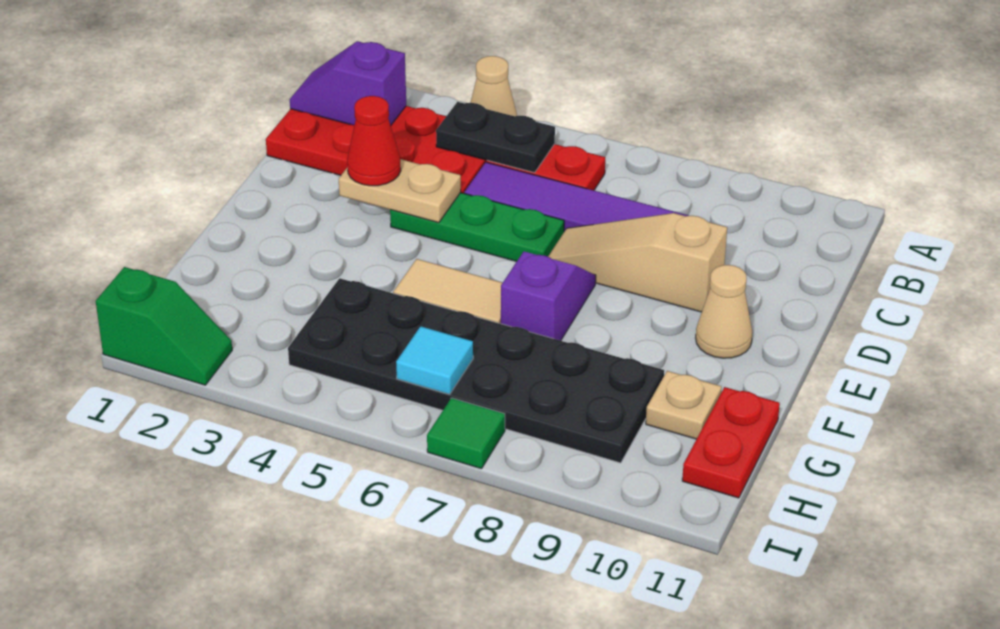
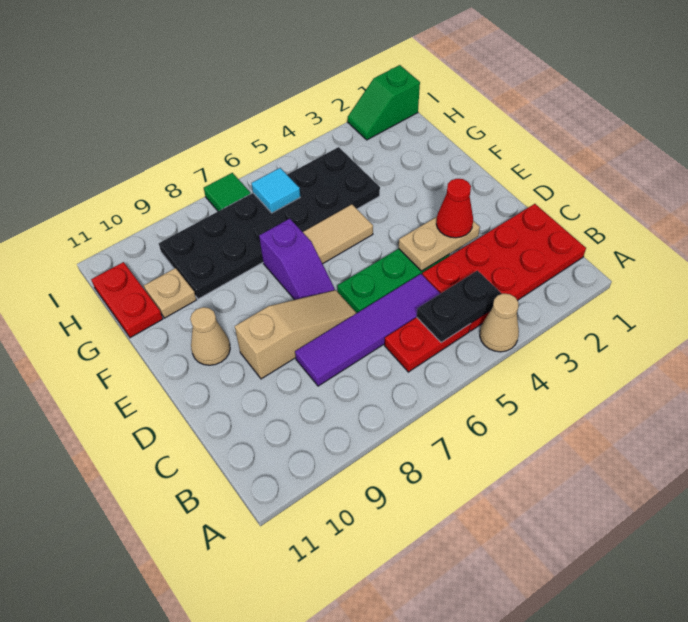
purple slope B1:B2 level 2 top 2 -> none

